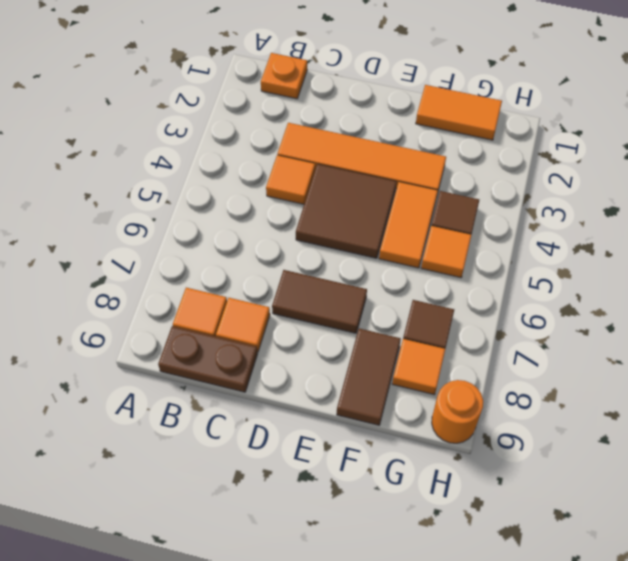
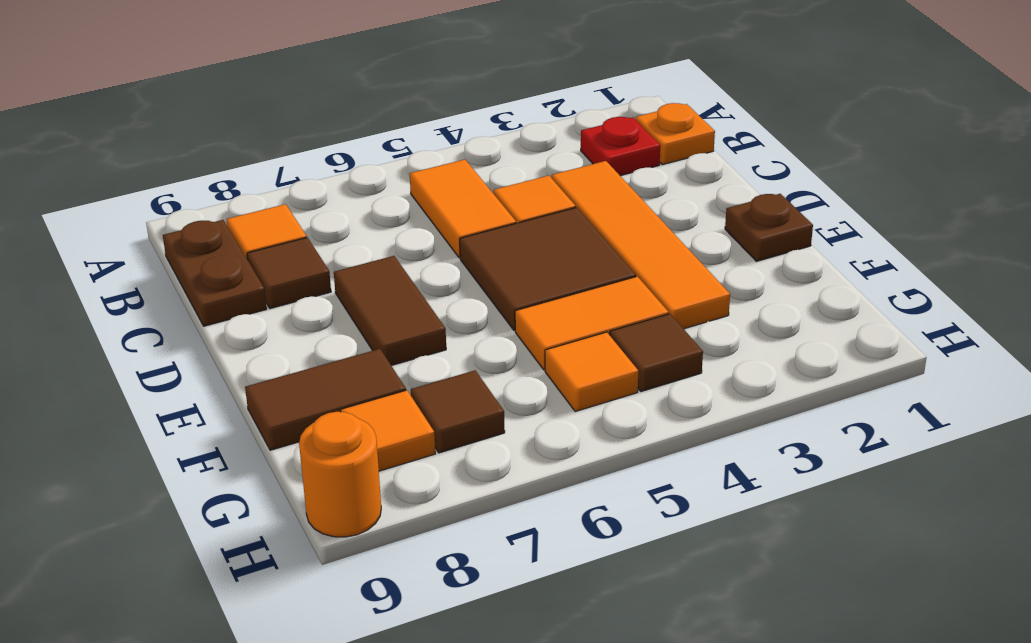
none -> red plate B2 level 1
orange tile C8 level 1 -> brown tile C8 level 1
none -> brown plate E1 level 1
orange tile F1:G1 level 1 -> orange tile B5:C5 level 1

